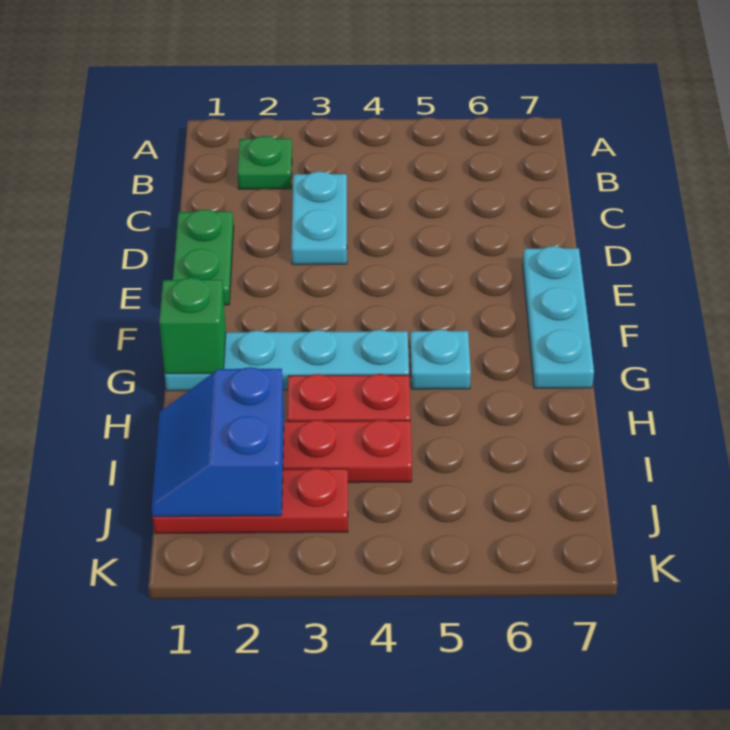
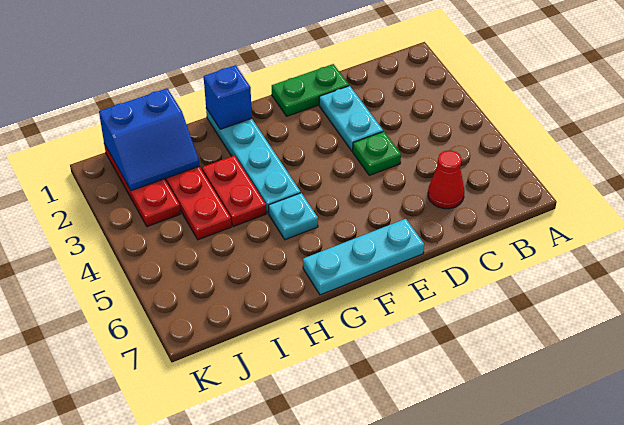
green plate B2 level 1 -> green plate D4 level 1
cyan plate C3:D3 level 1 -> cyan plate D2:D3 level 1
none -> red cone C6 level 1
green brick G1 level 2 -> blue brick G1 level 2
blue slope I1:J2 level 2 top 2 -> blue slope I1:J2 level 2 top 1

